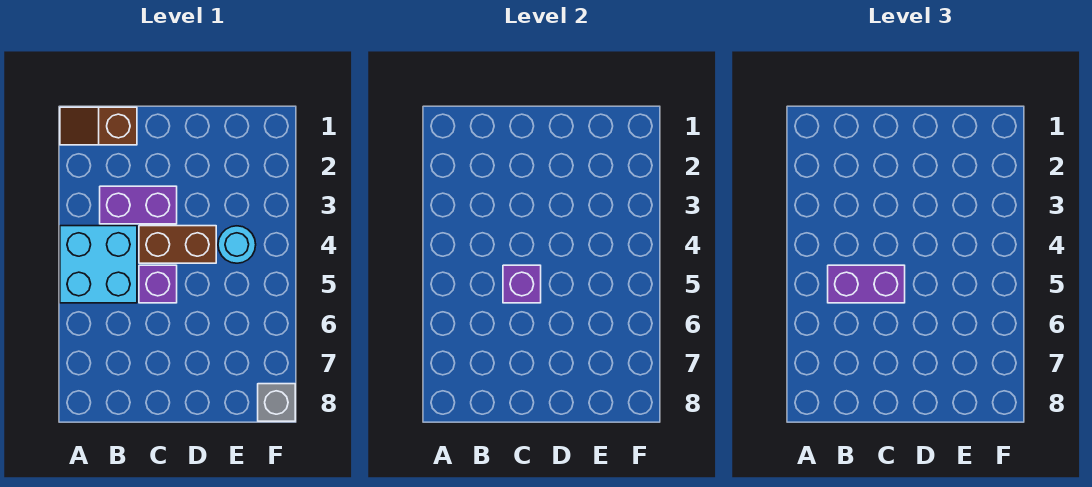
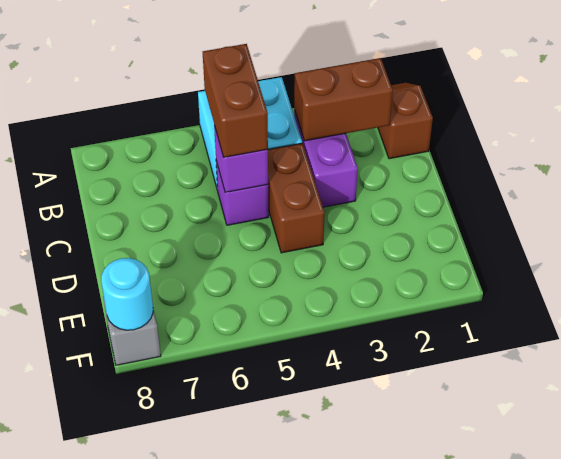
none -> brown brick B2:B3 level 2
purple brick B5:C5 level 3 -> brown brick B5:C5 level 3
cyan round brick E4 level 1 -> cyan round brick F8 level 2

